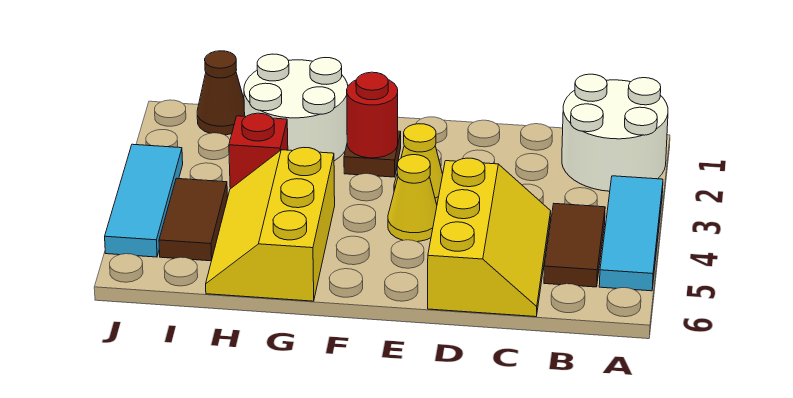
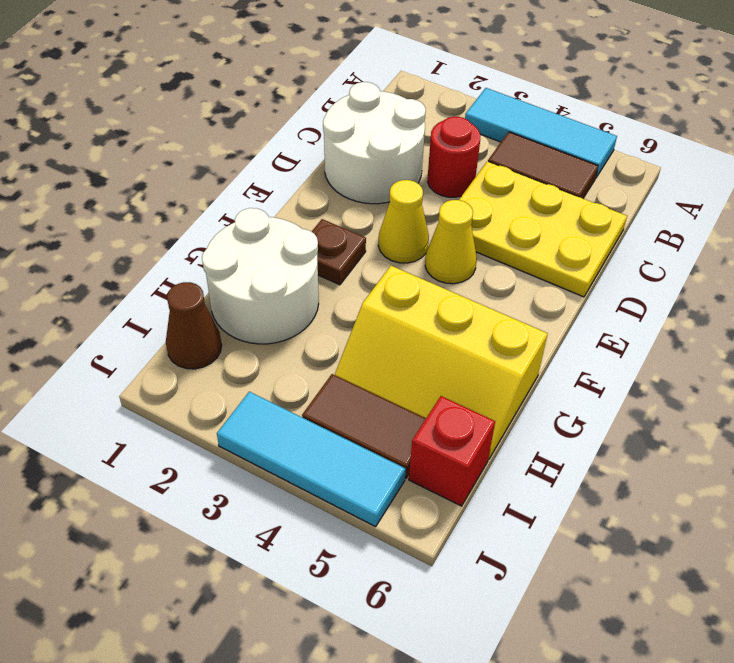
white round brick A1:B2 level 1 -> white round brick C1:D2 level 1
yellow slope C4:D6 level 1 top D -> yellow plate C4:D6 level 1
red round brick F2 level 2 -> red round brick C3 level 1
red brick H3 level 1 -> red brick I6 level 1

